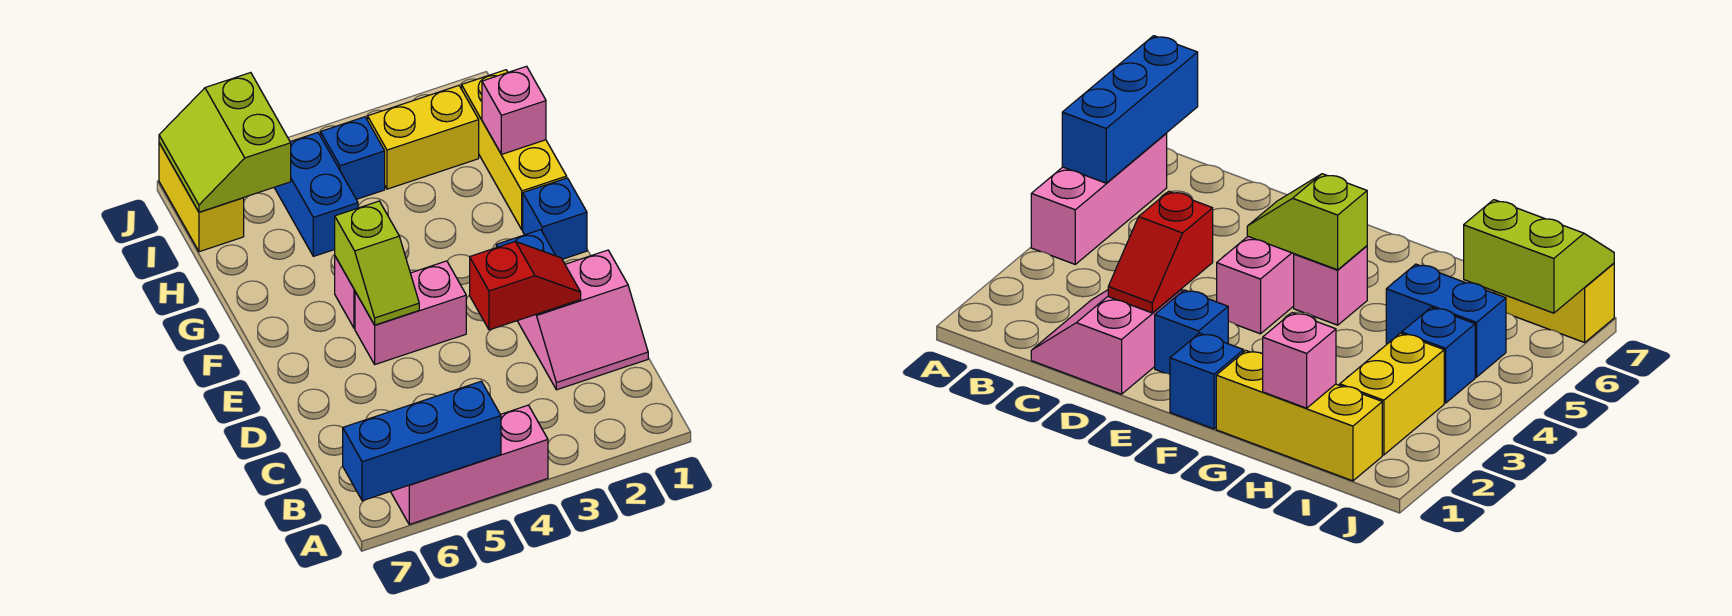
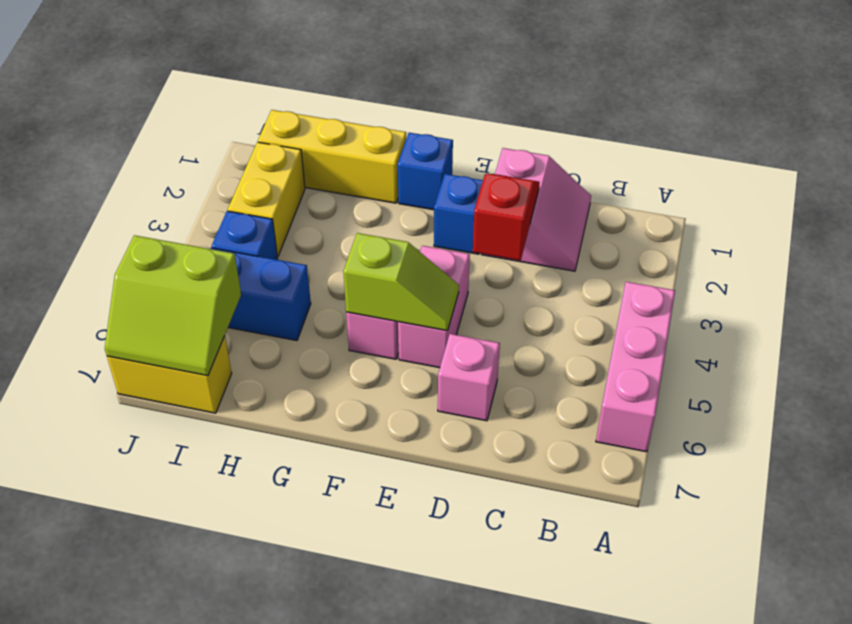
blue brick A5:A7 level 2 -> none
pink brick H1 level 2 -> pink brick D6 level 1

